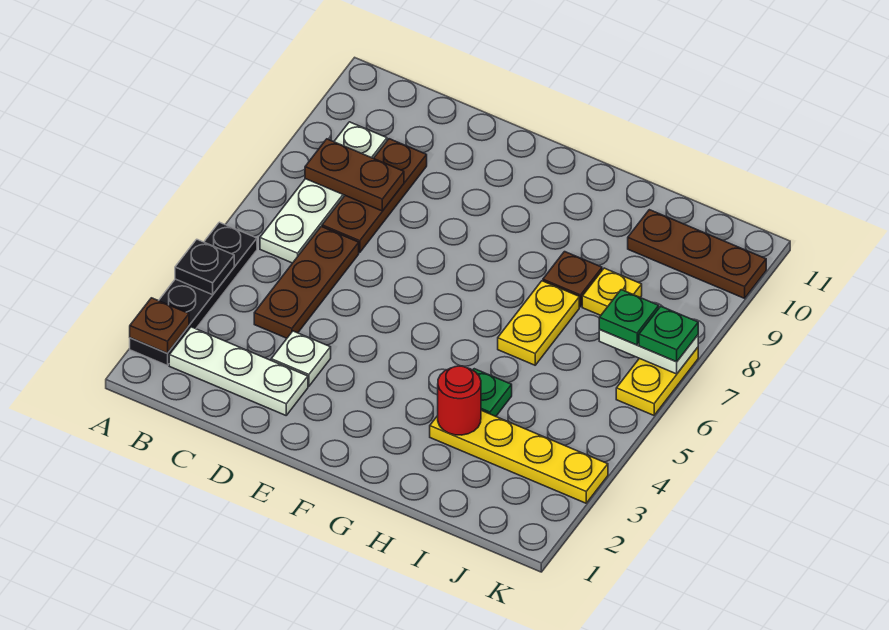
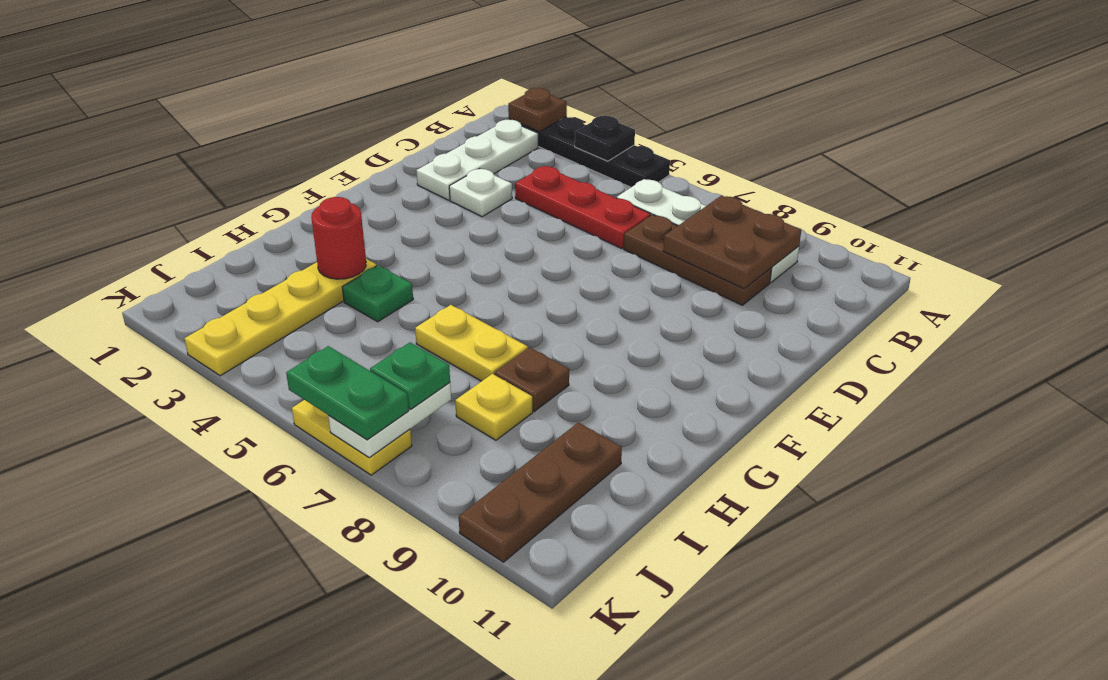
brown plate B8:C8 level 2 -> brown plate B8:C9 level 2
brown plate C4:C6 level 1 -> red plate C4:C6 level 1
green plate K7 level 3 -> green plate K6:K7 level 3

